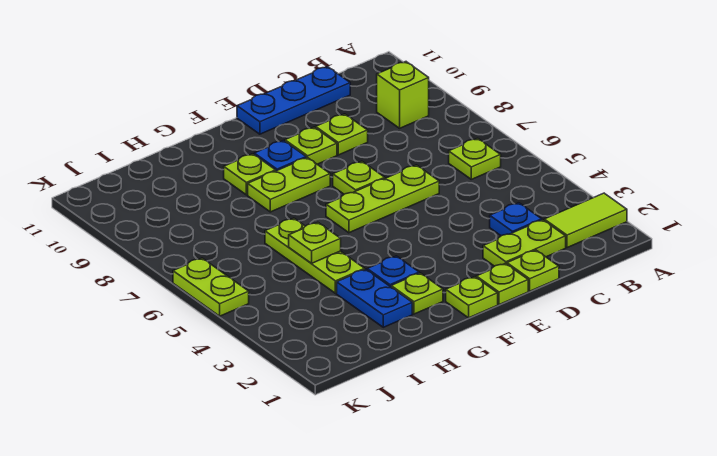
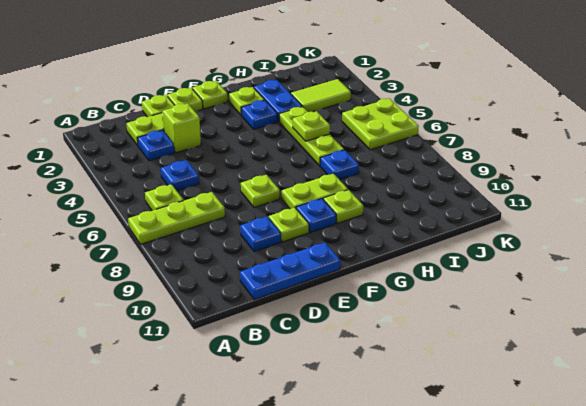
lime tile A2:B2 level 1 -> lime tile I3:J3 level 1
lime brick B9 level 1 -> lime brick D3 level 1
none -> blue plate C5 level 1
lime plate D6:F6 level 1 -> lime plate A7:C7 level 1
lime plate D9 level 1 -> blue plate D9 level 1
none -> blue plate H7 level 1
lime plate K5:K6 level 1 -> lime plate J5:K6 level 1

